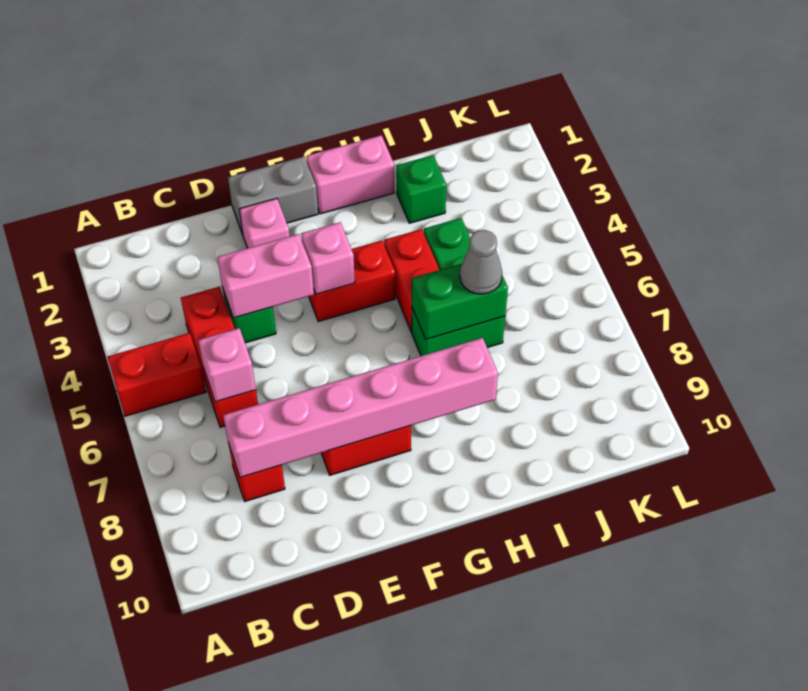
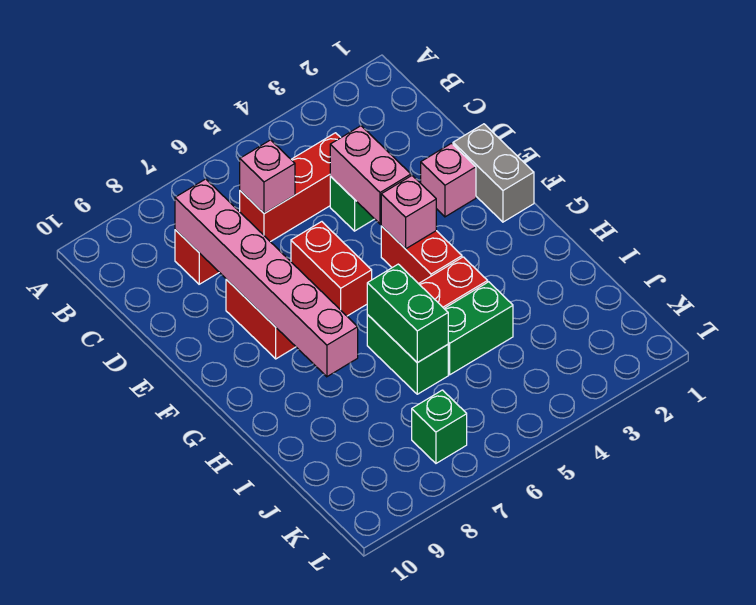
red brick A5:B5 level 1 -> red brick E6:F6 level 1
pink brick G1:H1 level 1 -> none
green brick I2 level 1 -> green brick K7 level 1
grey cone I6 level 3 -> none

